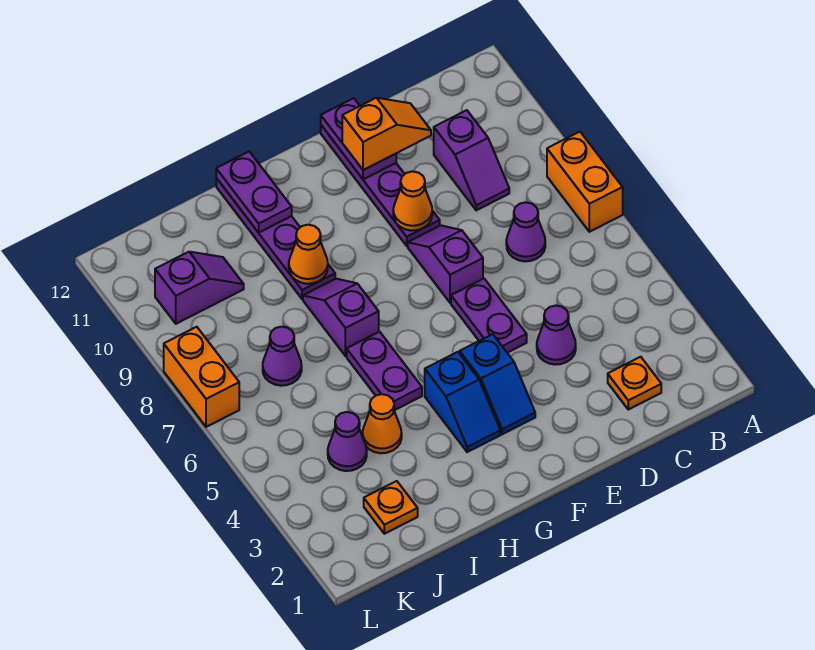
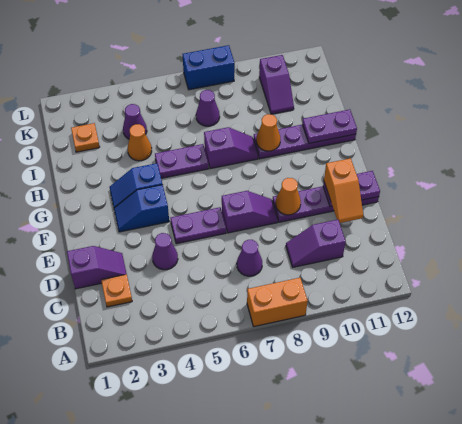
none -> purple slope D1:D2 level 1 top 1
orange brick L7:L8 level 1 -> blue brick L7:L8 level 1

